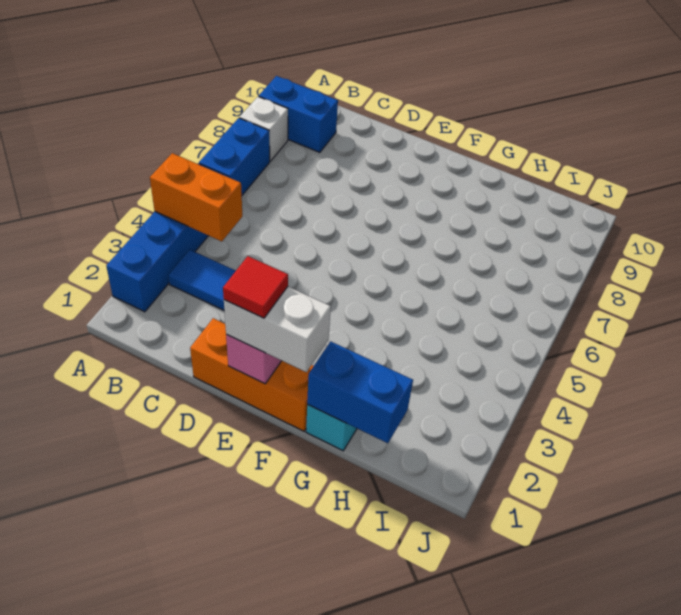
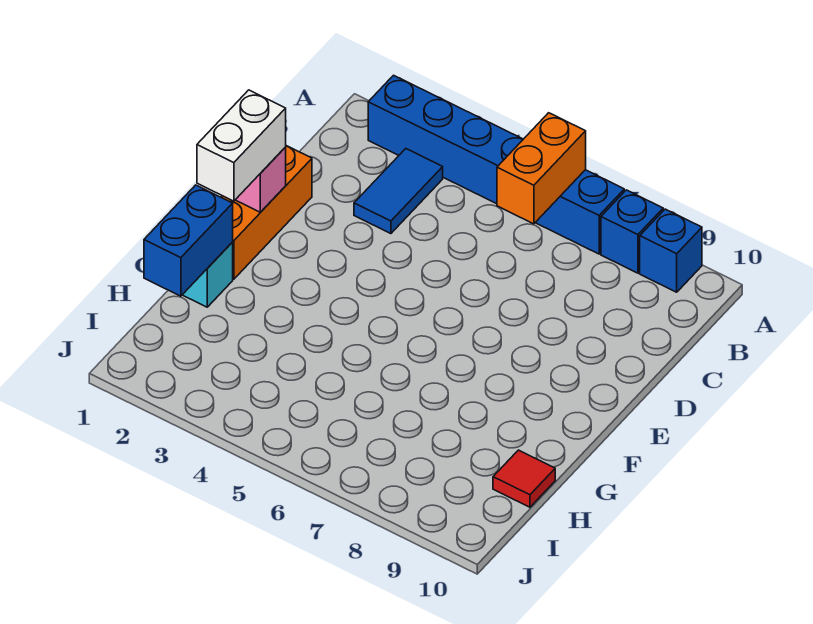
orange brick A4:B4 level 2 -> orange brick A6:B6 level 2
white brick A8 level 1 -> blue brick A8 level 1
blue brick A9:B9 level 1 -> blue brick A9 level 1
red tile E1 level 4 -> red tile H10 level 1

